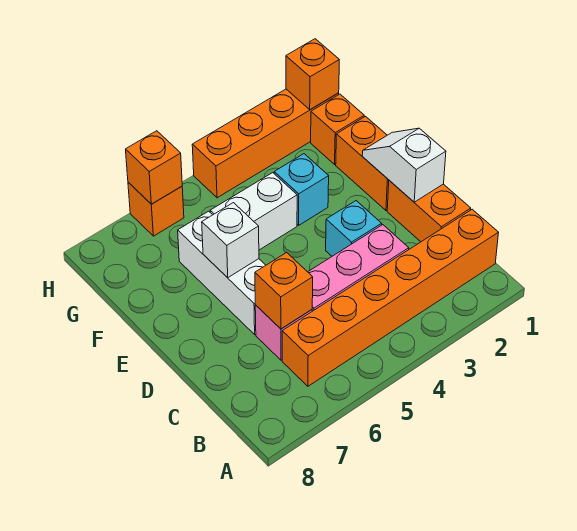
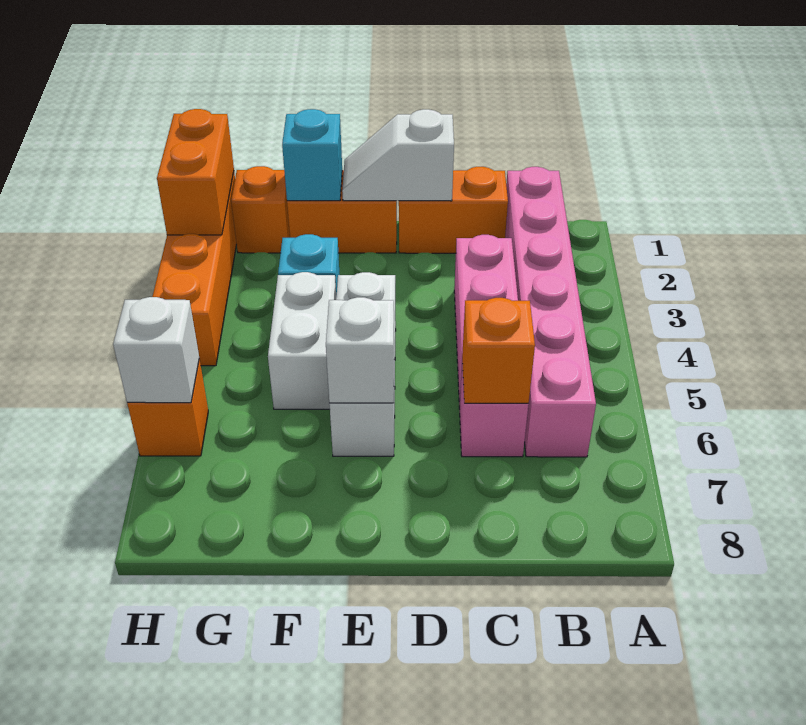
orange brick B1:B6 level 1 -> pink brick B1:B6 level 1
cyan brick D3 level 1 -> cyan brick F1 level 2
white brick D6:F6 level 1 -> white brick E4:E6 level 1
orange brick H1 level 2 -> orange brick H1:H2 level 2
orange brick H6 level 2 -> white brick H6 level 2

